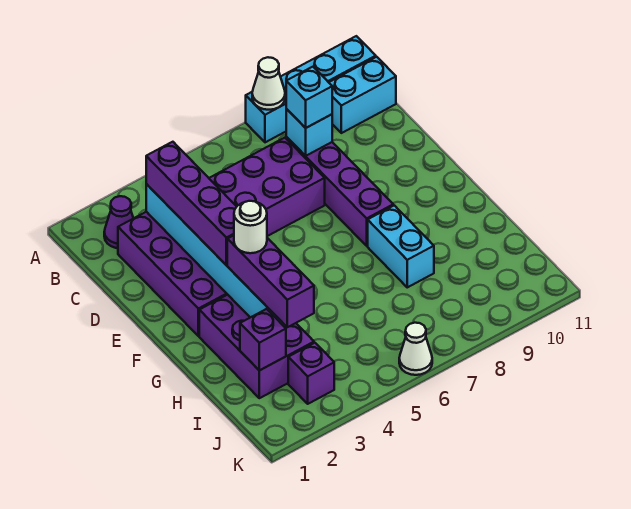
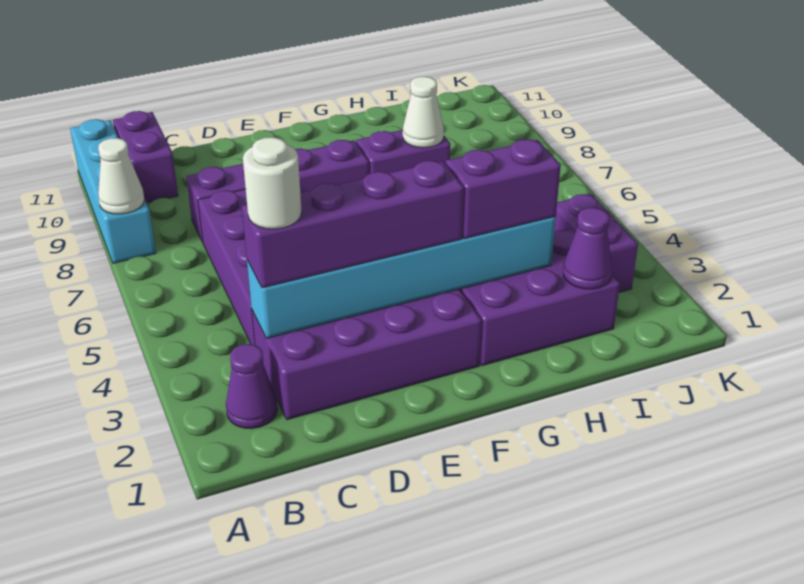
cyan brick B10:B11 level 1 -> purple brick B10:B11 level 1
cyan brick C8 level 2 -> none
cyan brick C8 level 3 -> none
purple brick G3:I3 level 3 -> purple brick G3:H3 level 3
white round brick G3 level 4 -> white round brick C3 level 4
cyan brick G8:H8 level 1 -> purple brick G8:H8 level 1
purple brick I2 level 2 -> purple cone I2 level 2
purple brick J3 level 1 -> purple brick J3:J4 level 1
white cone K6 level 1 -> white cone H8 level 2

